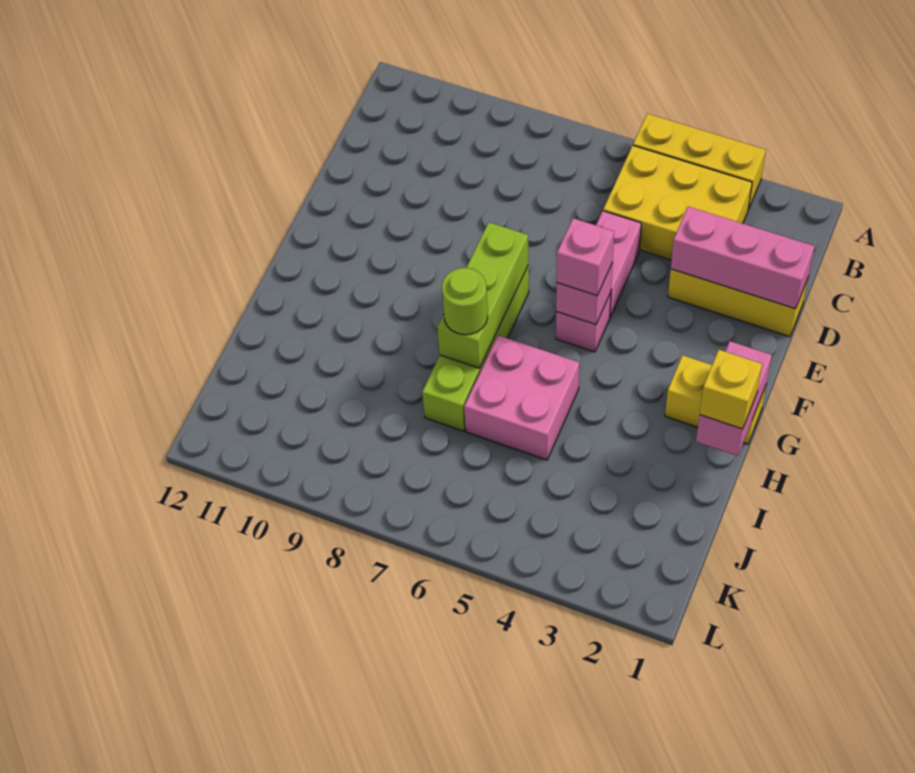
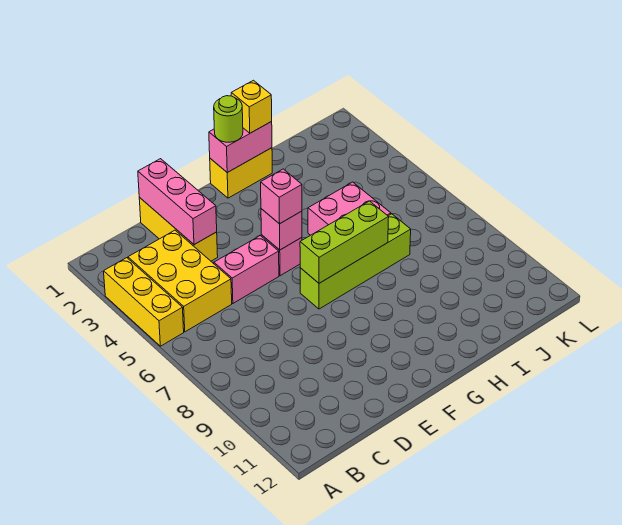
yellow brick G1:G2 level 1 -> yellow brick G1:H1 level 1
lime round brick H7 level 3 -> lime round brick G1 level 3

